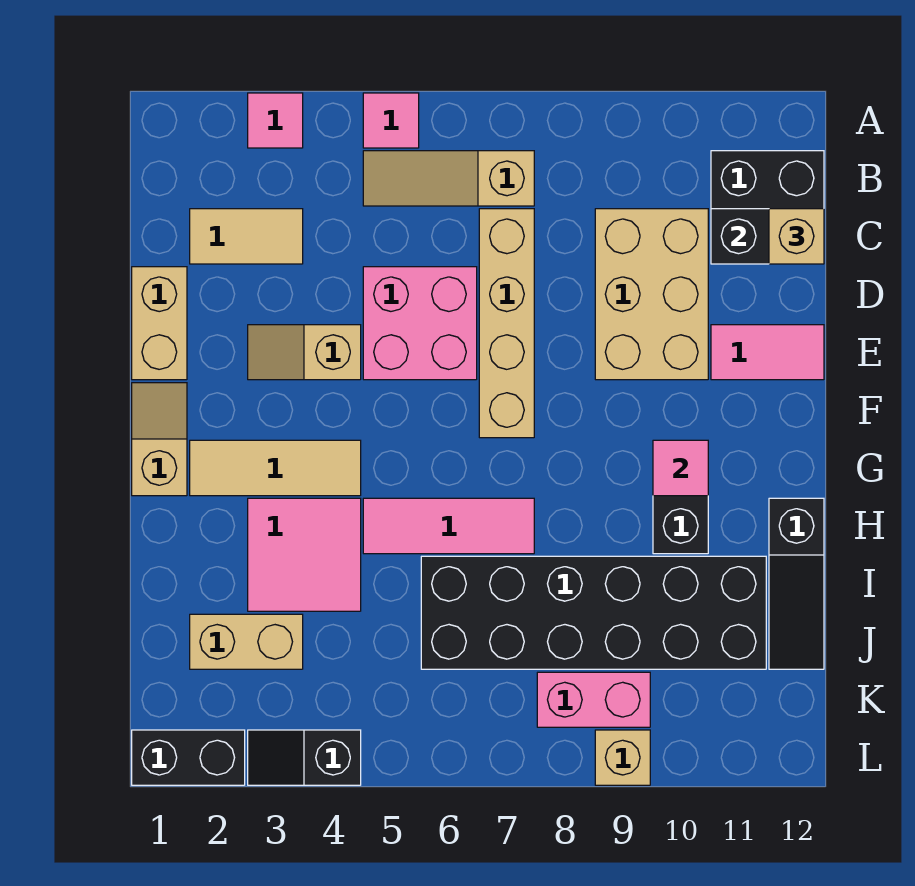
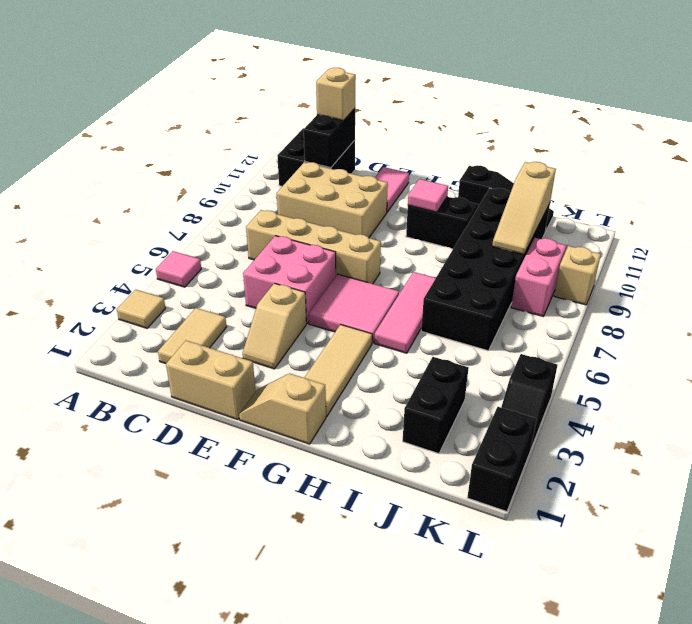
pink tile A3 level 1 -> tan tile A3 level 1
tan slope B5:B7 level 1 top 7 -> tan slope J9:J11 level 2 top 11
pink tile H3:I4 level 1 -> pink tile F5:G6 level 1
tan brick J2:J3 level 1 -> black brick J2:J3 level 1

